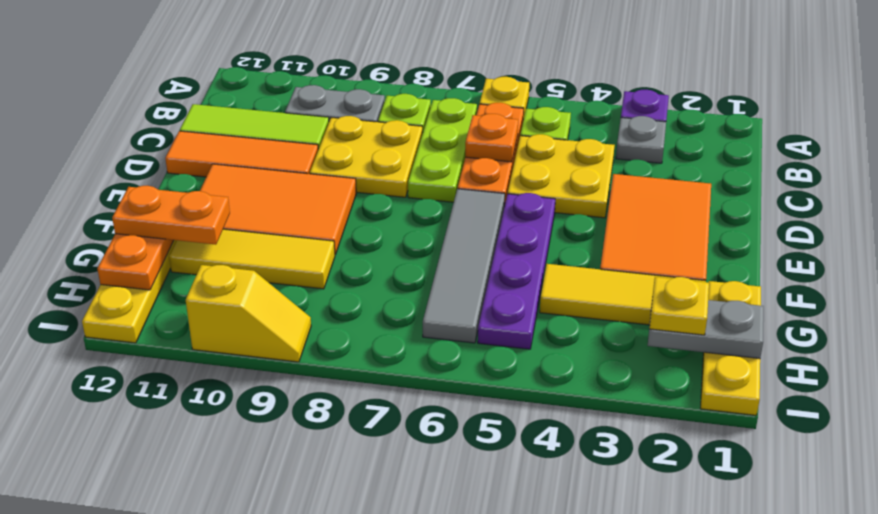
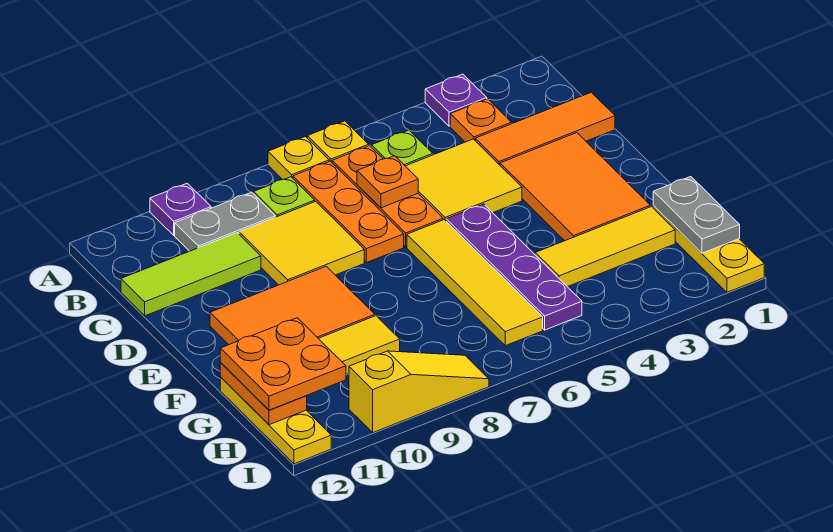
none -> purple plate A10 level 1
grey plate B3 level 1 -> orange plate B3 level 1
lime plate B7:D7 level 1 -> orange plate B7:D7 level 1
yellow plate C4:D5 level 1 -> yellow tile C4:D5 level 1
yellow plate C8:D9 level 1 -> yellow tile C8:D9 level 1
orange tile D10:D12 level 1 -> orange tile C1:C3 level 1
grey tile E6:H6 level 1 -> yellow tile E6:H6 level 1
orange plate G11:G12 level 3 -> orange plate G11:H12 level 3
grey plate H1:H2 level 2 -> grey plate G1:H1 level 2
yellow plate H2 level 3 -> yellow plate A7 level 1
yellow slope I9:I10 level 1 top 10 -> yellow slope I8:I10 level 1 top 10

